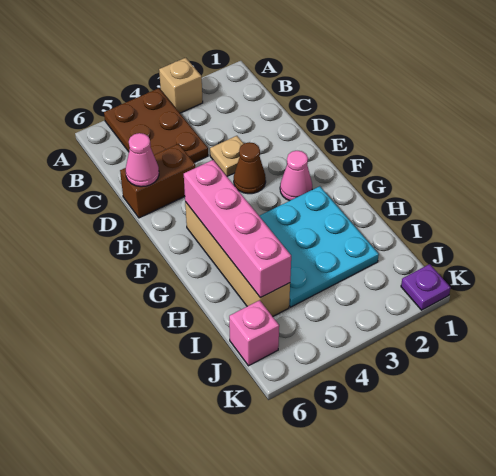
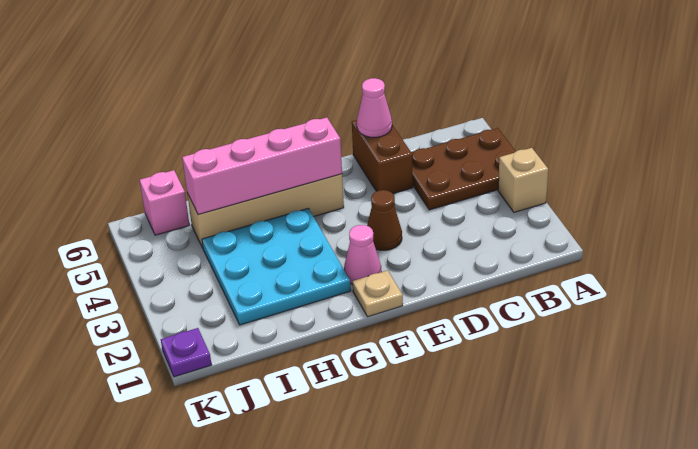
tan plate D3 level 1 -> tan plate F1 level 1

